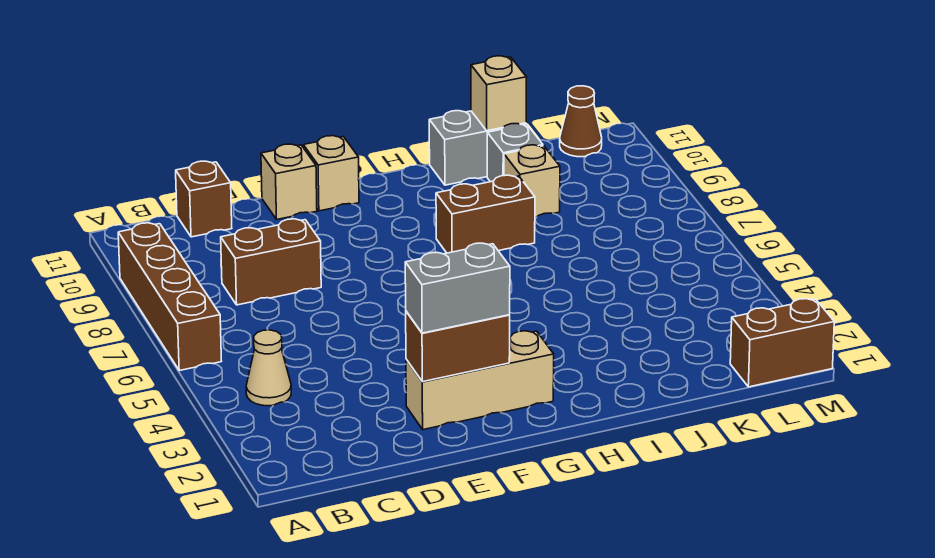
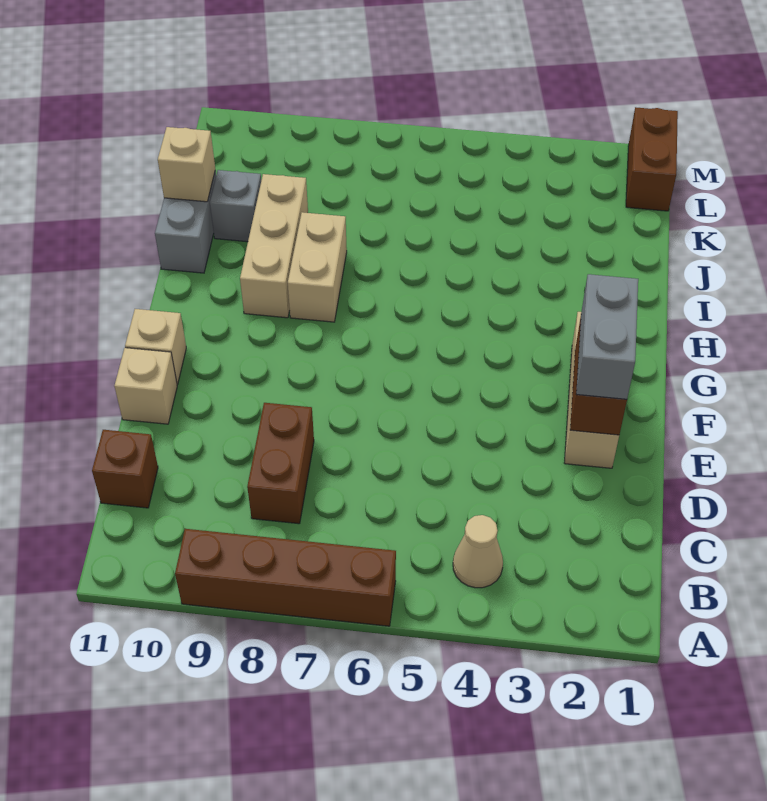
brown brick H8:I8 level 1 -> tan brick H8:I8 level 1
tan brick J9 level 1 -> tan brick H9:J9 level 1
brown cone L11 level 1 -> none

